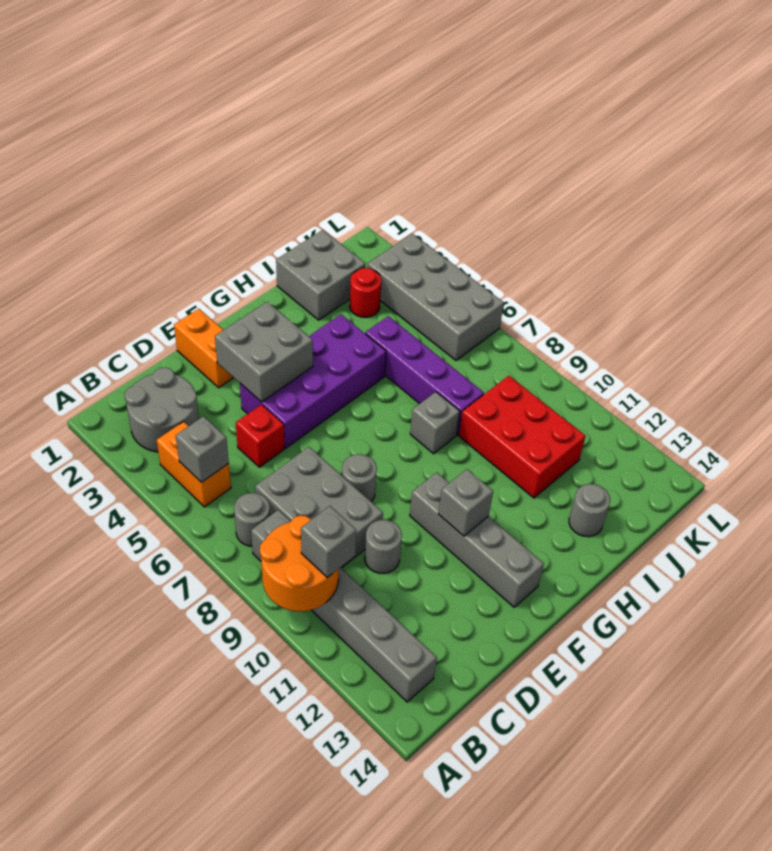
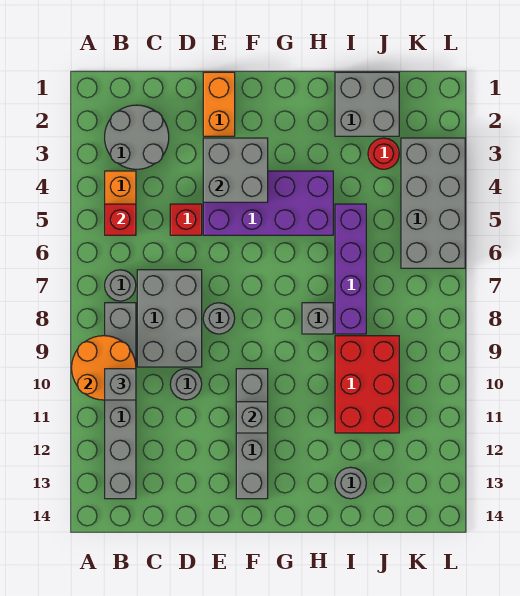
grey brick B5 level 2 -> red brick B5 level 2

